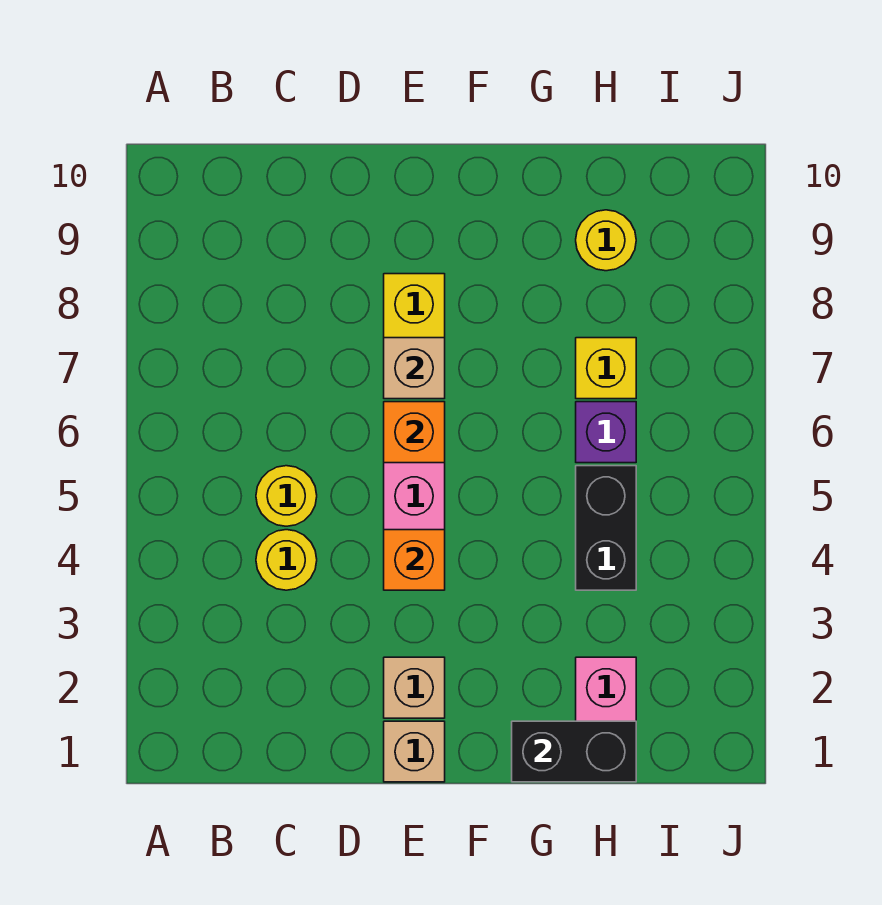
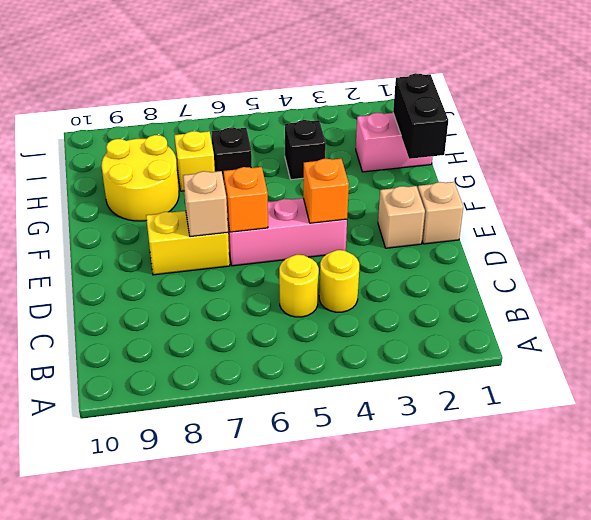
black brick H4:H5 level 1 -> black brick H4 level 1
purple brick H6 level 1 -> black brick H6 level 1
yellow round brick H9 level 1 -> yellow round brick G8:H9 level 1

